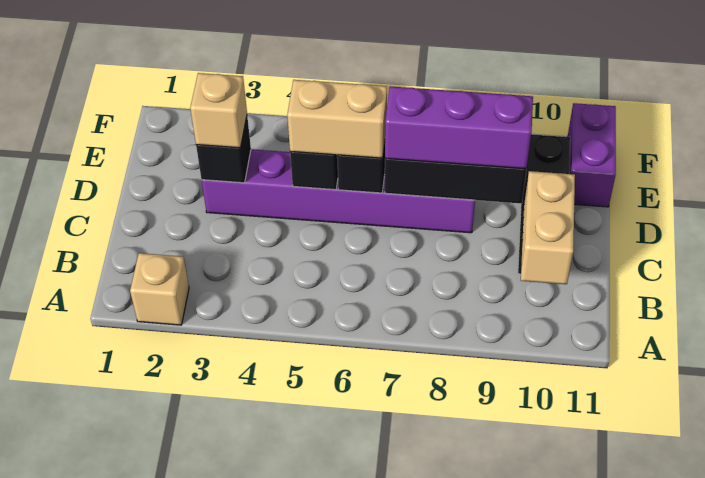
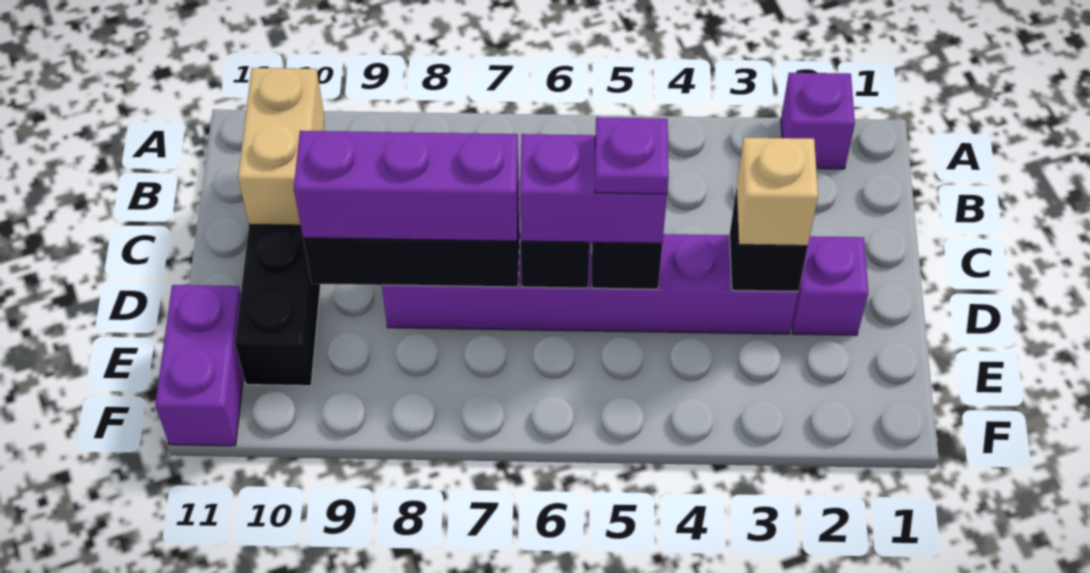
tan brick A2 level 1 -> purple brick A2 level 1
none -> purple brick D2 level 1
tan brick D5:D6 level 3 -> purple brick D5:D6 level 3
none -> purple plate D5 level 4

